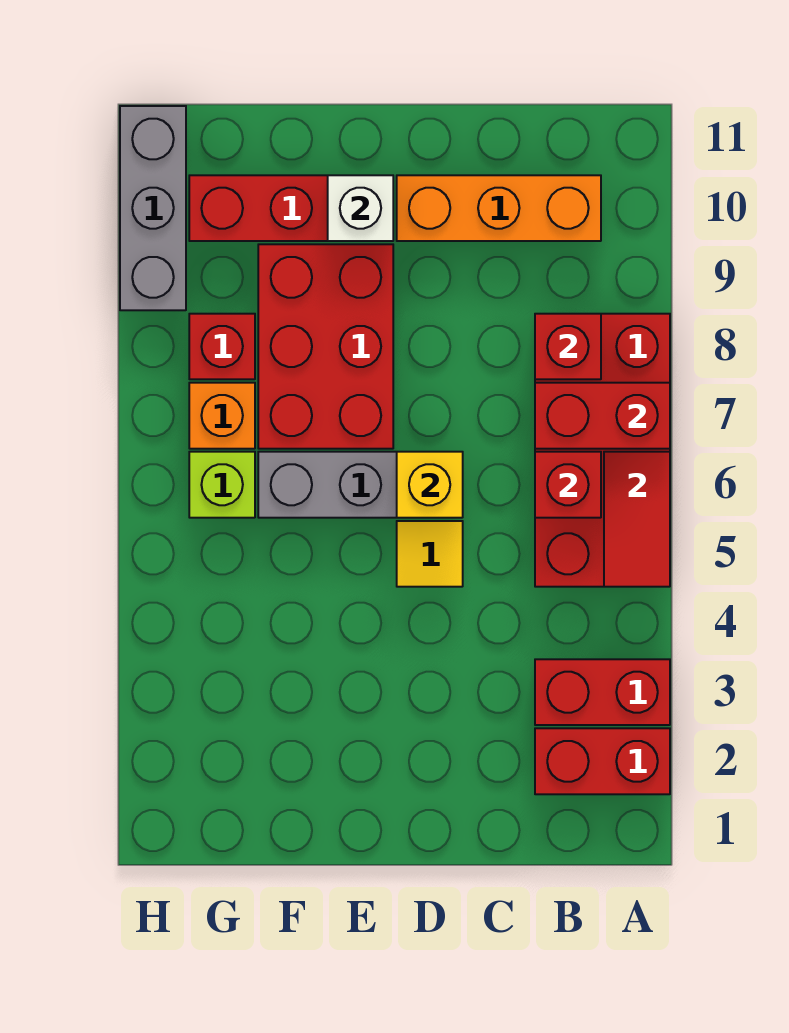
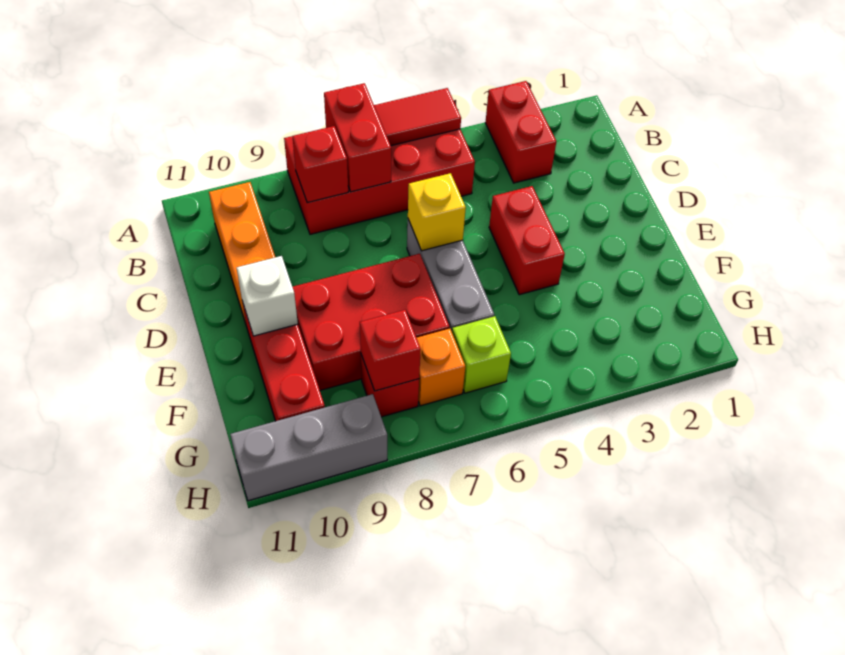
red brick A2:B2 level 1 -> red brick D4:E4 level 1
red brick B6 level 2 -> red brick G8 level 2
yellow tile D5 level 1 -> none

